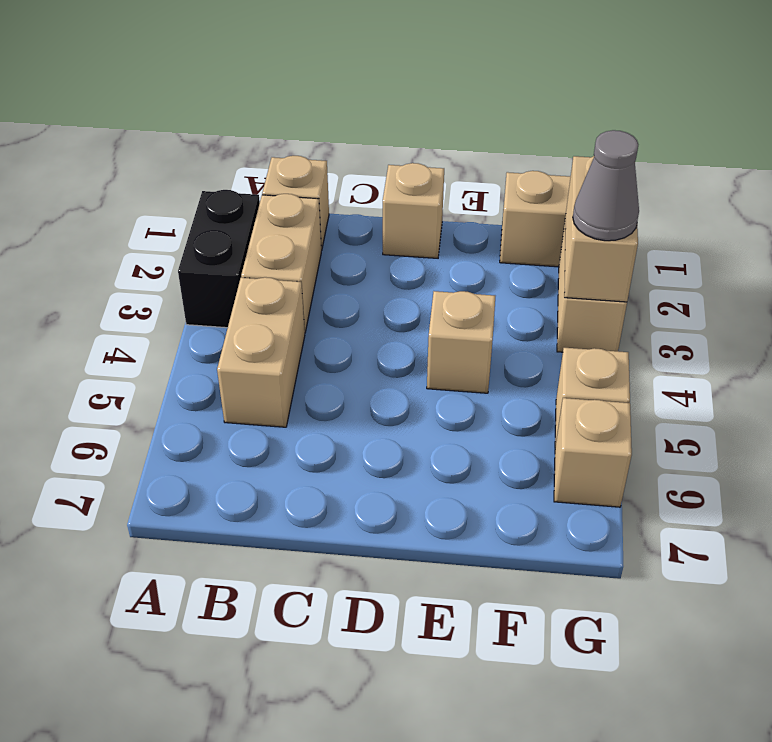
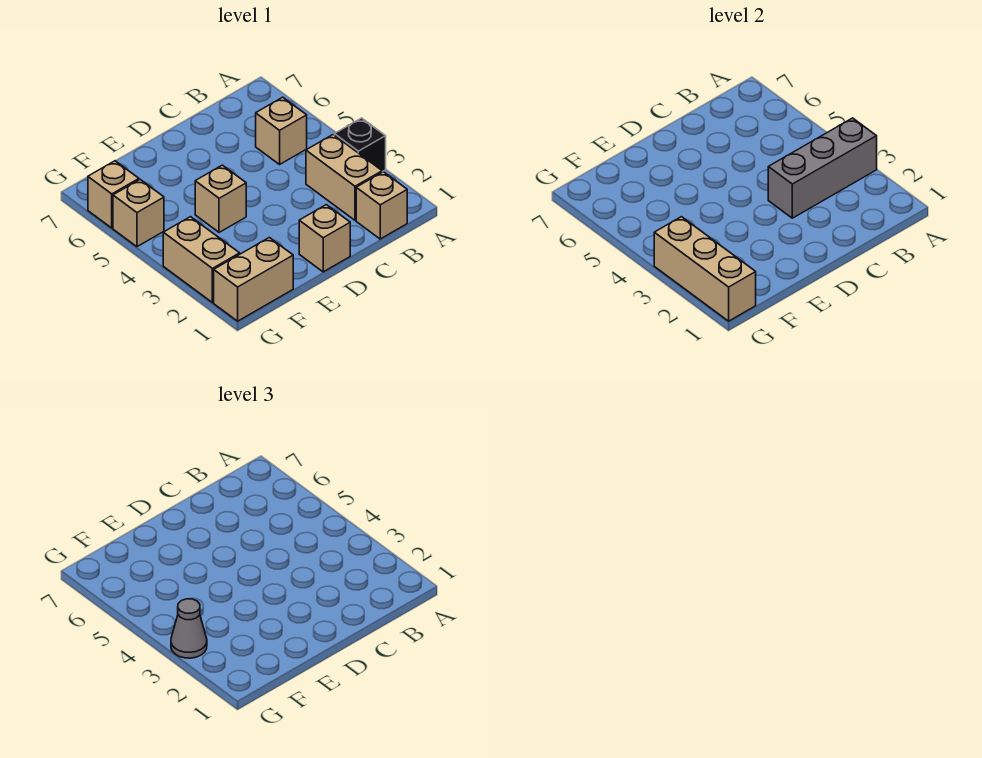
black brick A2:A3 level 1 -> black brick A3 level 1
none -> grey brick A3:C3 level 2
tan brick B4:B5 level 1 -> tan brick B5 level 1
tan brick G2:G3 level 2 -> tan brick G1:G3 level 2

